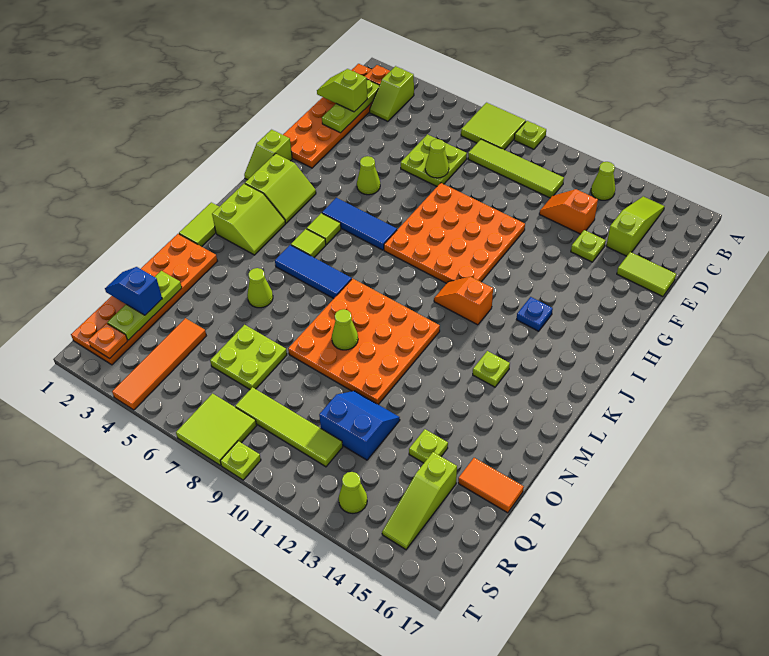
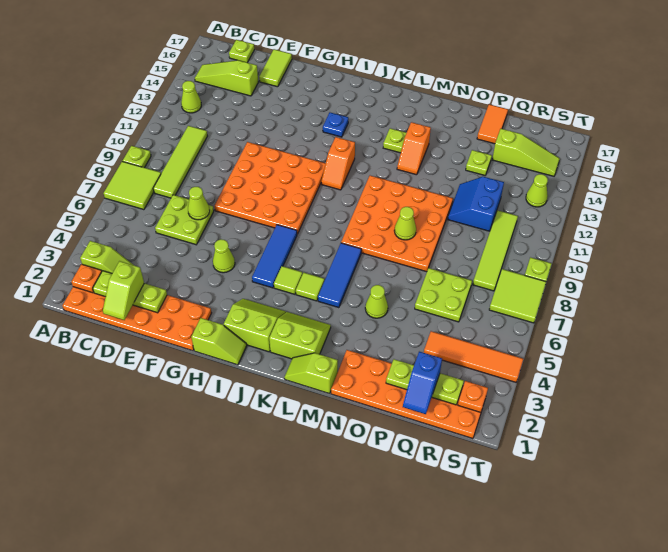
orange slope D12:D13 level 1 top 13 -> orange slope M13:M14 level 1 top 14
lime plate E14 level 1 -> lime plate C17 level 1
lime tile L1:M1 level 1 -> lime slope L1:M1 level 1 top M

